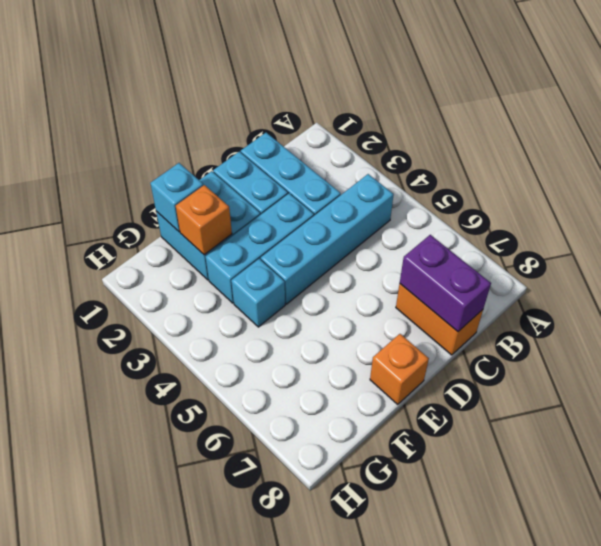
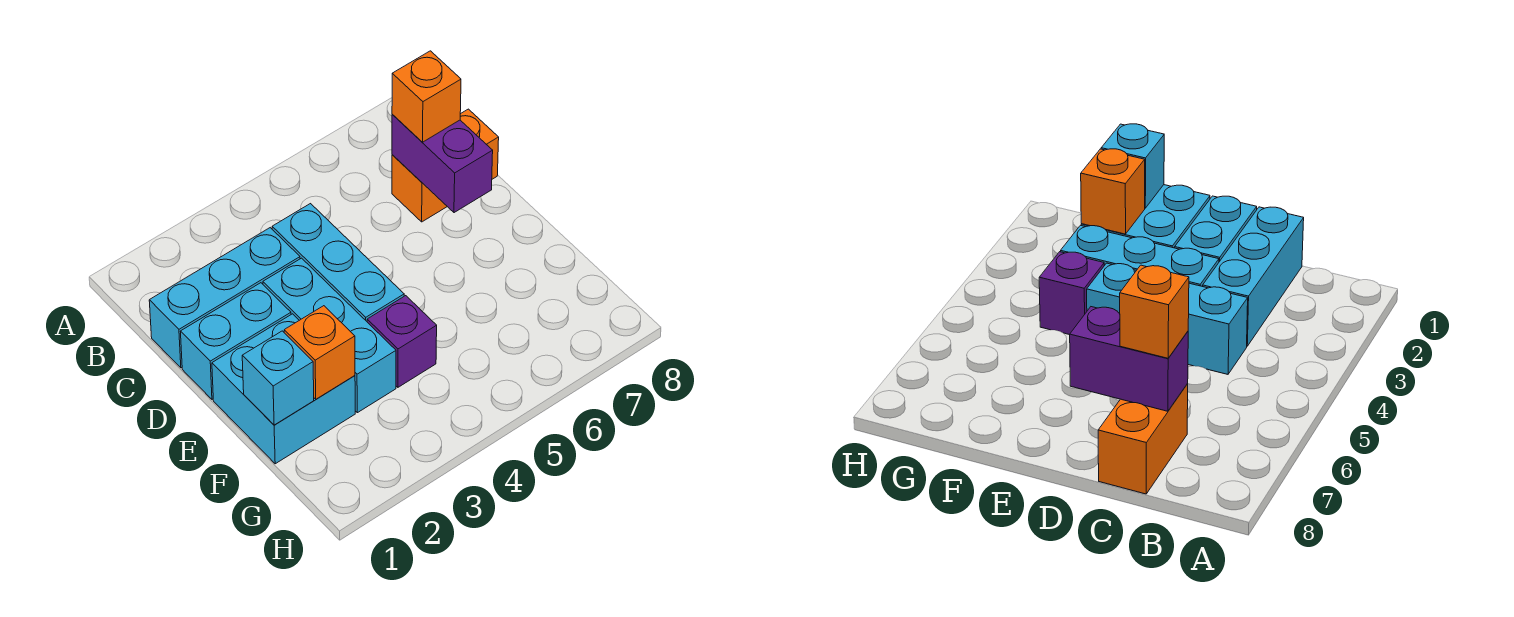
cyan brick B4:E4 level 1 -> cyan brick C4:E4 level 1
purple brick C7:C8 level 2 -> purple brick C7:D7 level 2
orange brick E8 level 1 -> orange brick C7 level 3
cyan brick F4 level 1 -> purple brick F4 level 1

